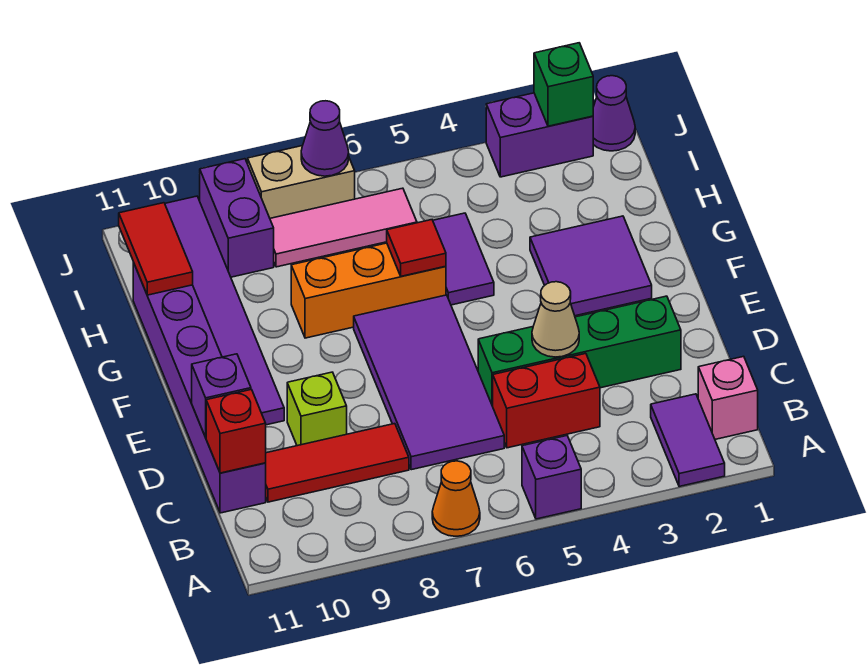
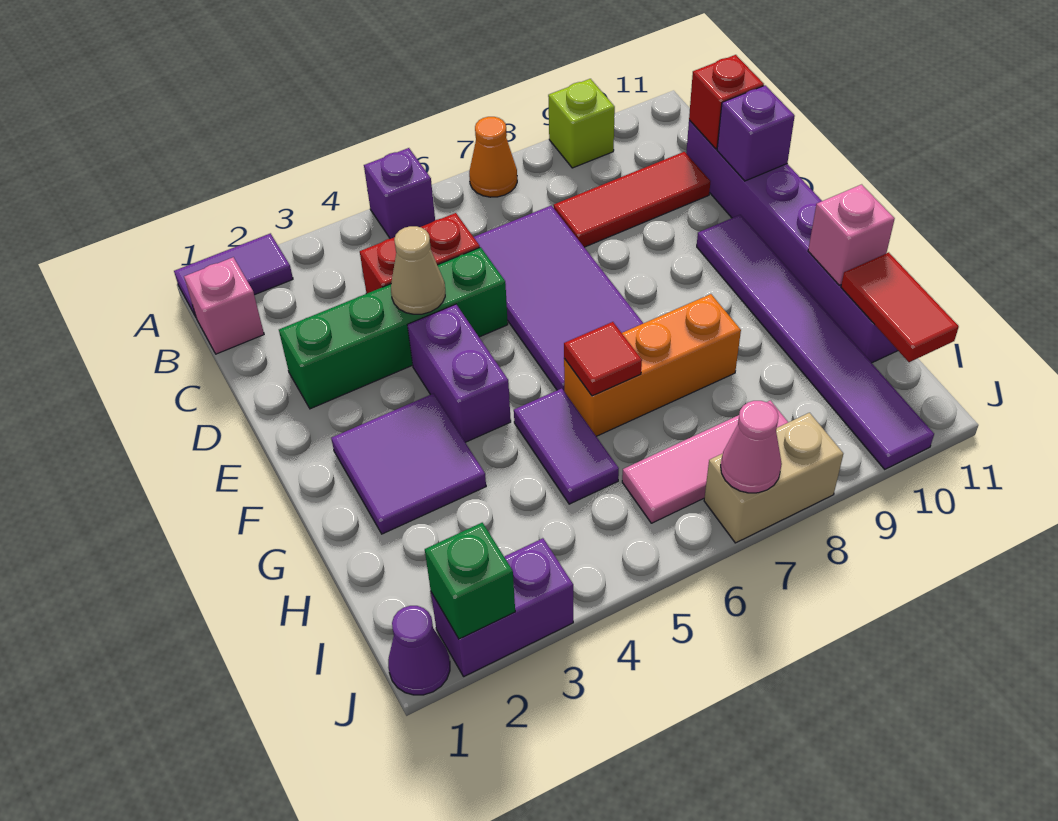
purple tile A2:B2 level 1 -> purple tile A1:A2 level 1
lime brick D9 level 1 -> lime brick A9 level 1
none -> pink brick G11 level 2
purple brick I9:J9 level 1 -> purple brick E4:F4 level 1
purple cone J7 level 2 -> pink cone J7 level 2

